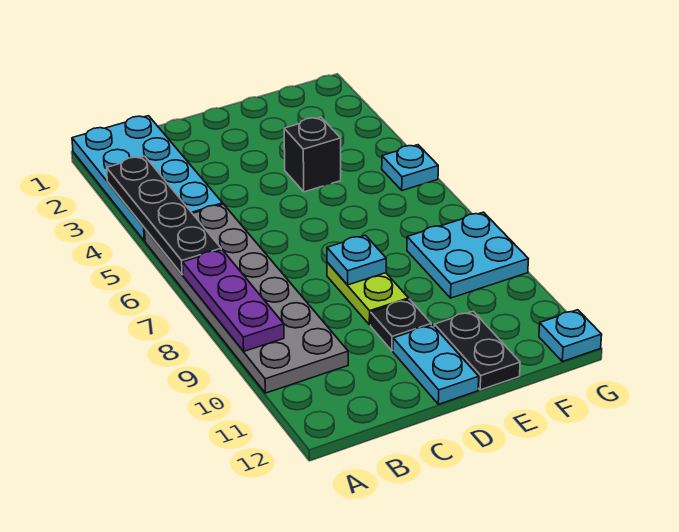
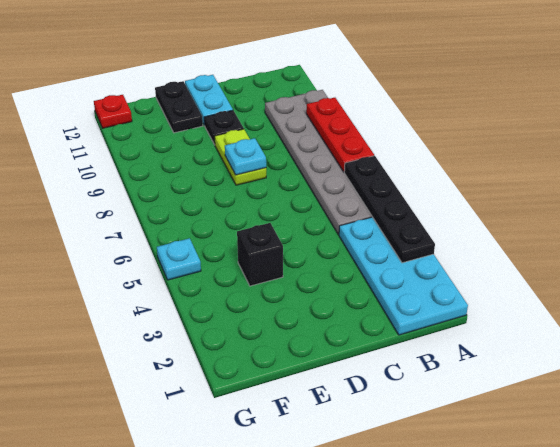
purple plate A7:A9 level 2 -> red plate A7:A9 level 2
cyan plate F8:G9 level 1 -> none
cyan plate G12 level 1 -> red plate G12 level 1

